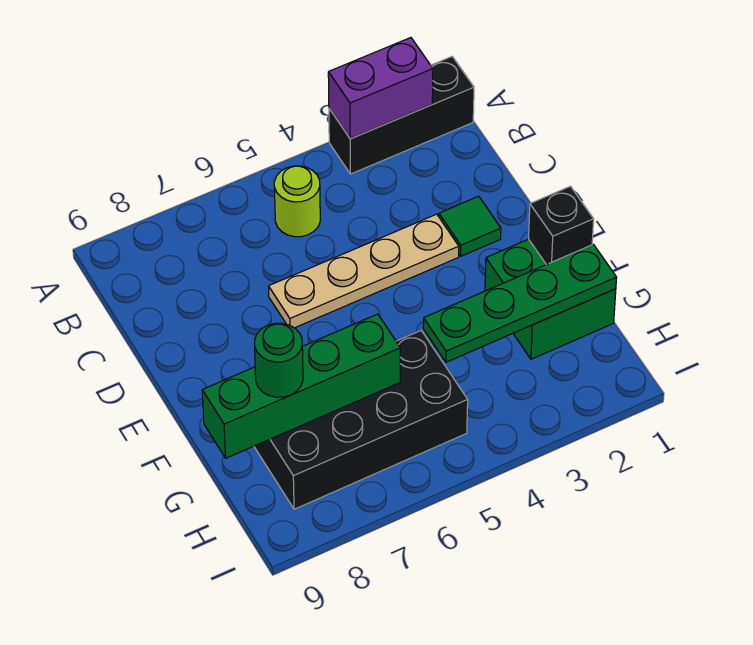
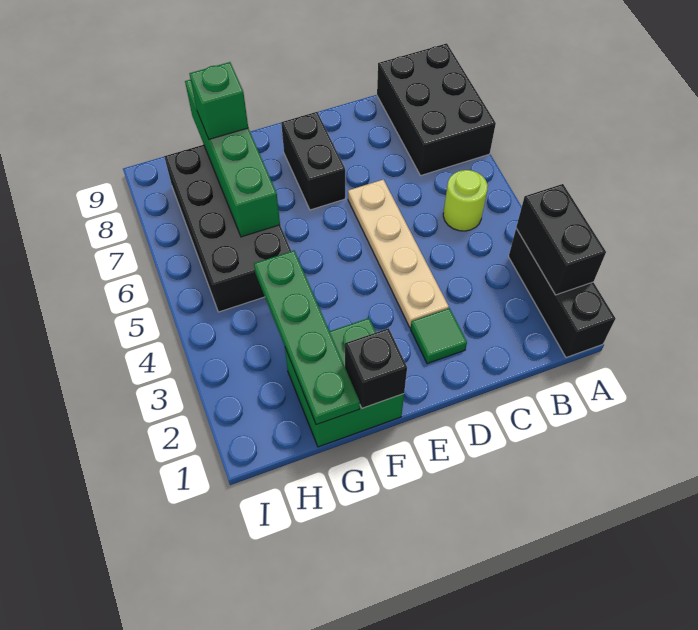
purple brick A2:A3 level 2 -> black brick A2:A3 level 2
none -> black brick A7:B9 level 1
none -> black brick E7:E8 level 1
green round brick G8 level 3 -> green brick G8 level 3

